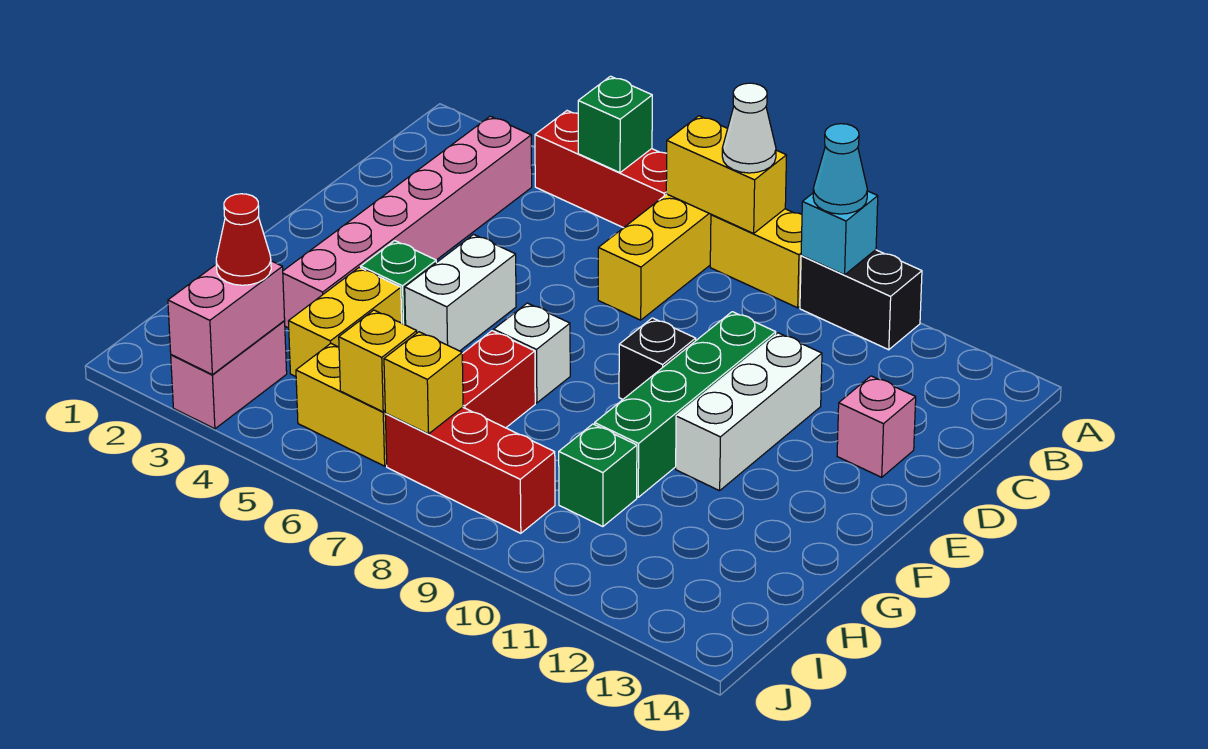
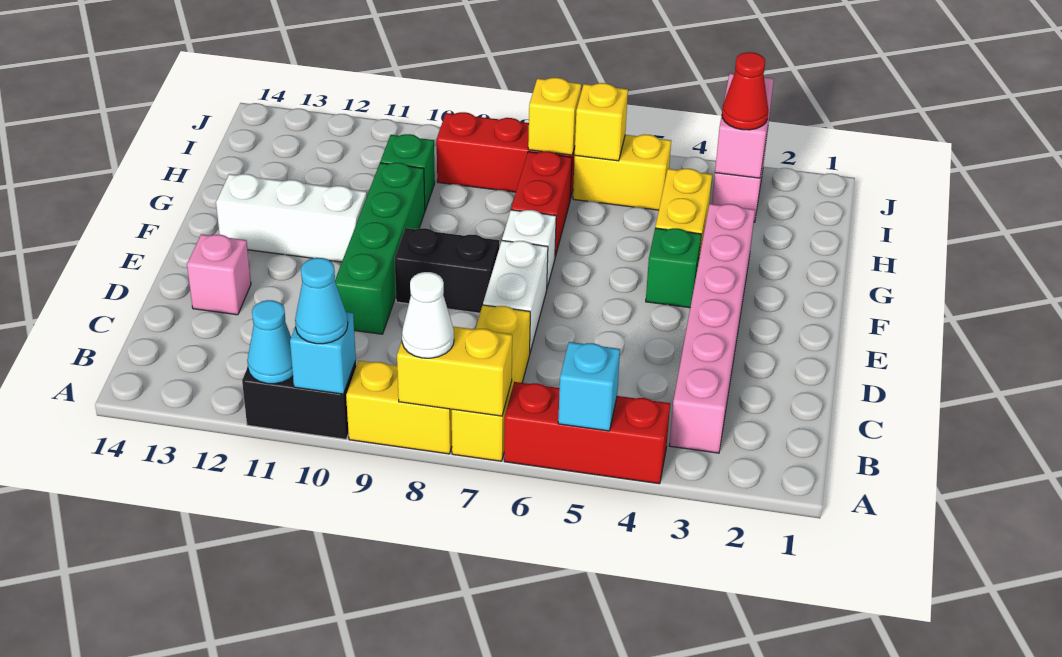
green brick A5 level 2 -> cyan brick A5 level 2
none -> cyan cone A11 level 2
white brick D11:F11 level 1 -> white brick F11:F13 level 1
white brick E5:F5 level 1 -> white brick D7:E7 level 1
black brick E9 level 1 -> black brick E8:E9 level 1

